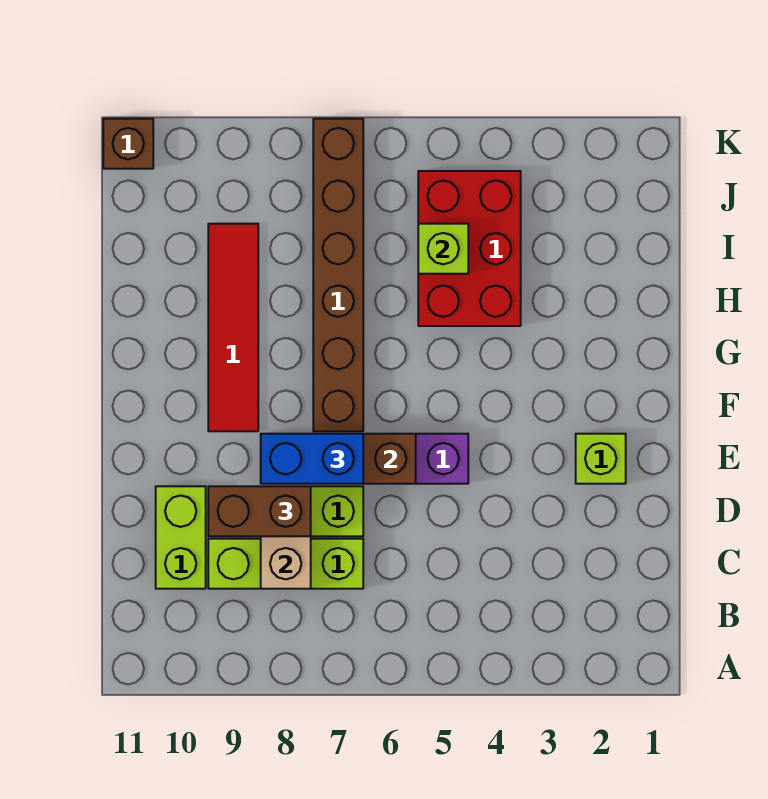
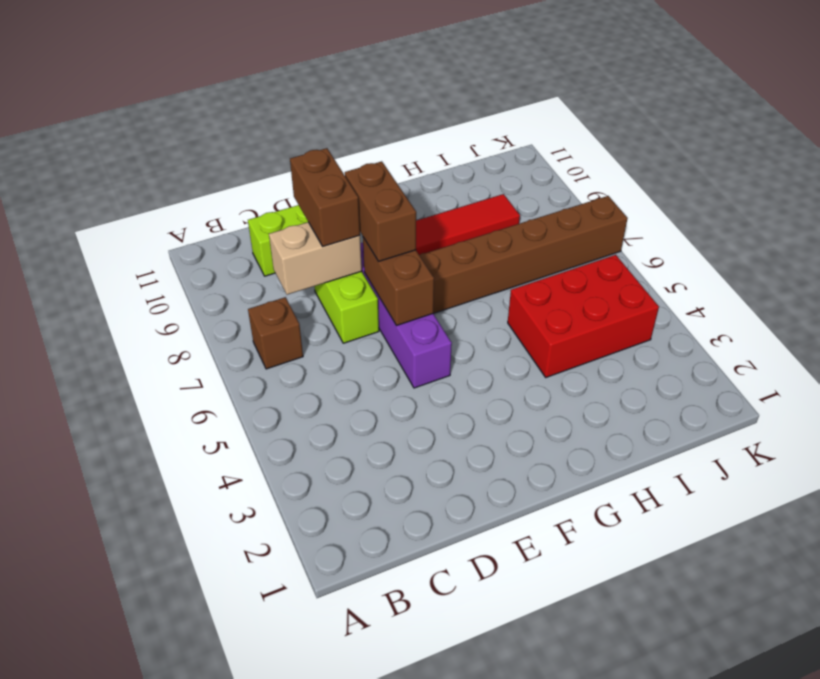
lime brick C7:C9 level 1 -> none
lime brick E2 level 1 -> none
blue brick E7:E8 level 3 -> brown brick E7:E8 level 3
lime brick I5 level 2 -> none
brown brick K11 level 1 -> brown brick B7 level 1

